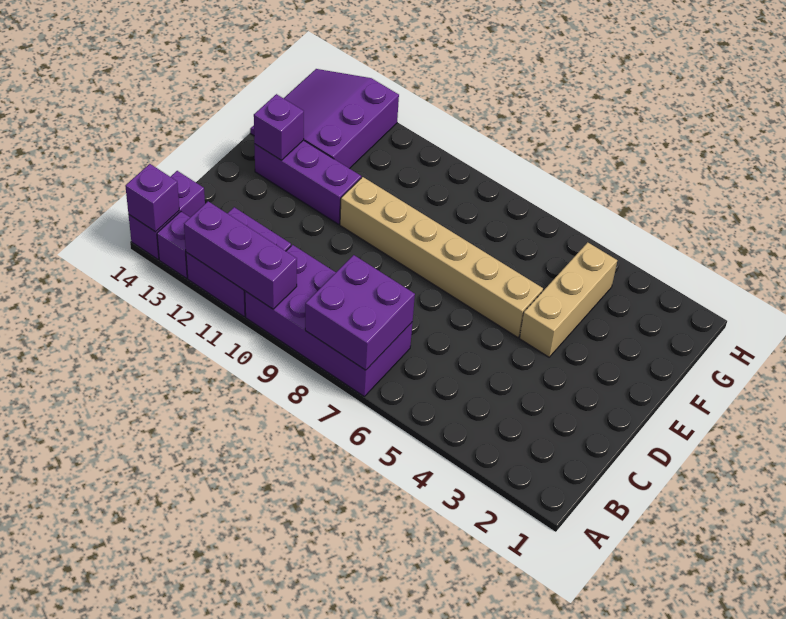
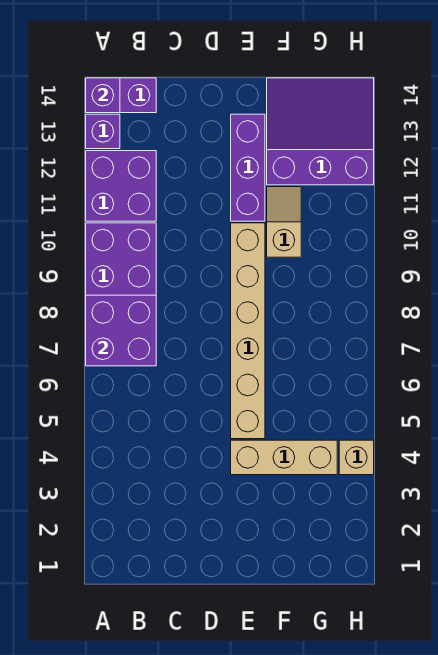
purple brick A10:A12 level 2 -> none
purple brick E13 level 2 -> none
none -> tan slope F10:F11 level 1 top 10
none -> tan brick H4 level 1

